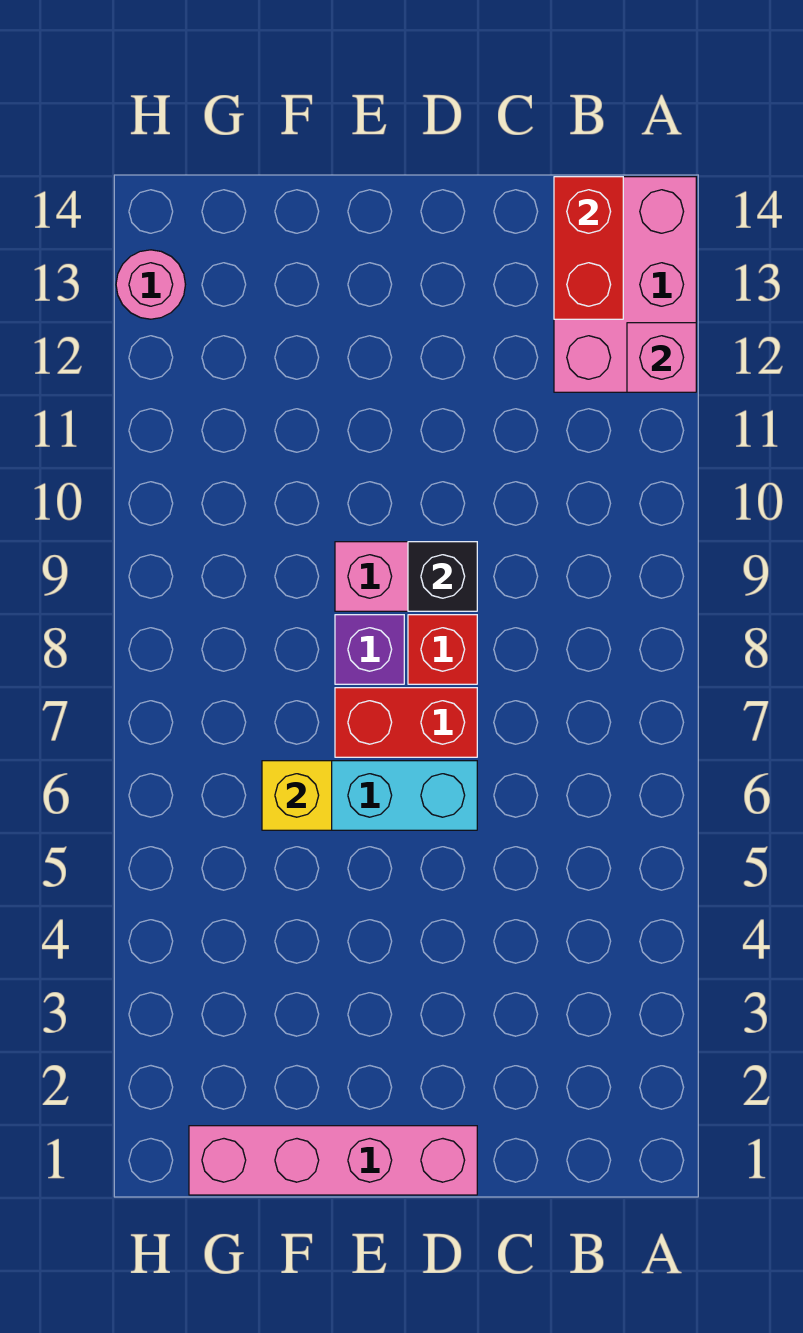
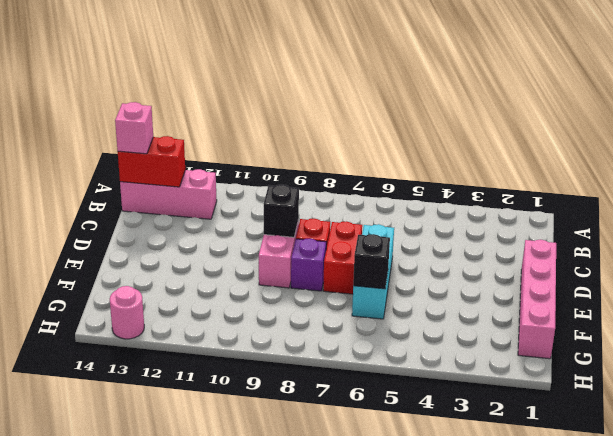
pink brick A12:B14 level 1 -> pink brick B12:B14 level 1
pink brick A12 level 2 -> pink brick B14 level 3
yellow brick F6 level 2 -> black brick F6 level 2

